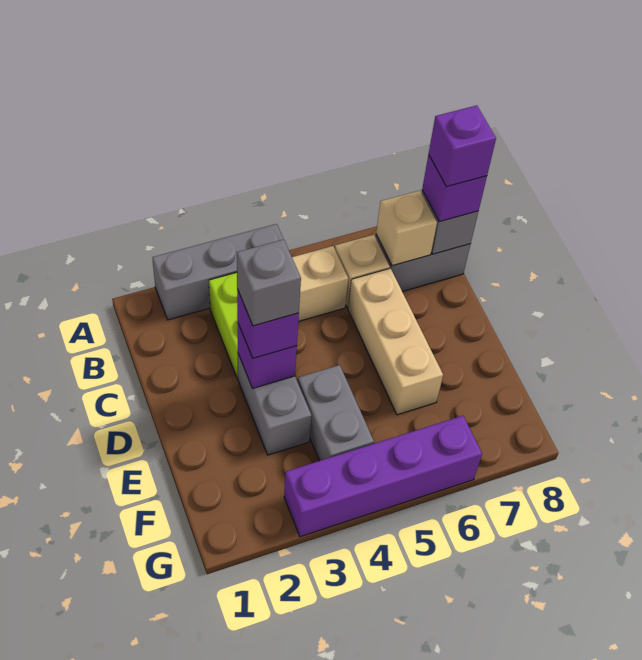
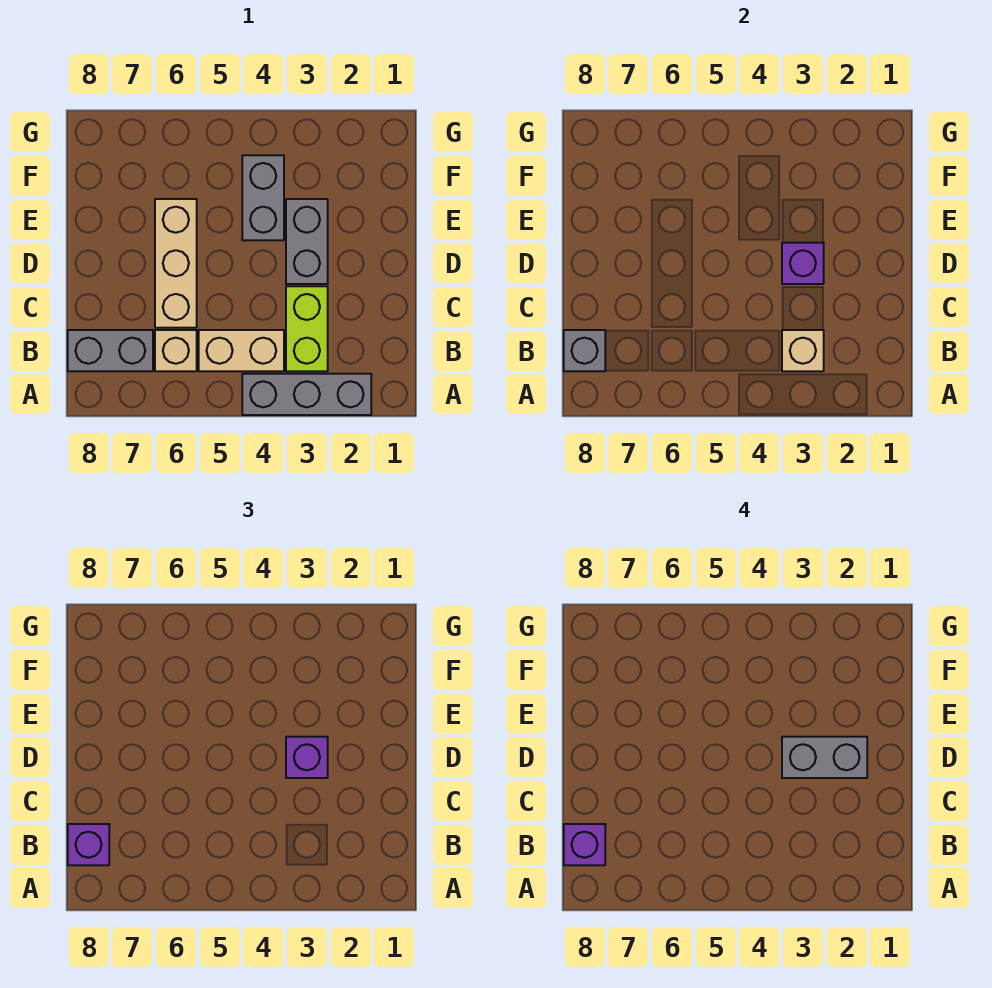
tan brick B7 level 2 -> tan brick B3 level 2
grey brick D3 level 4 -> grey brick D2:D3 level 4
purple brick G3:G6 level 1 -> none

